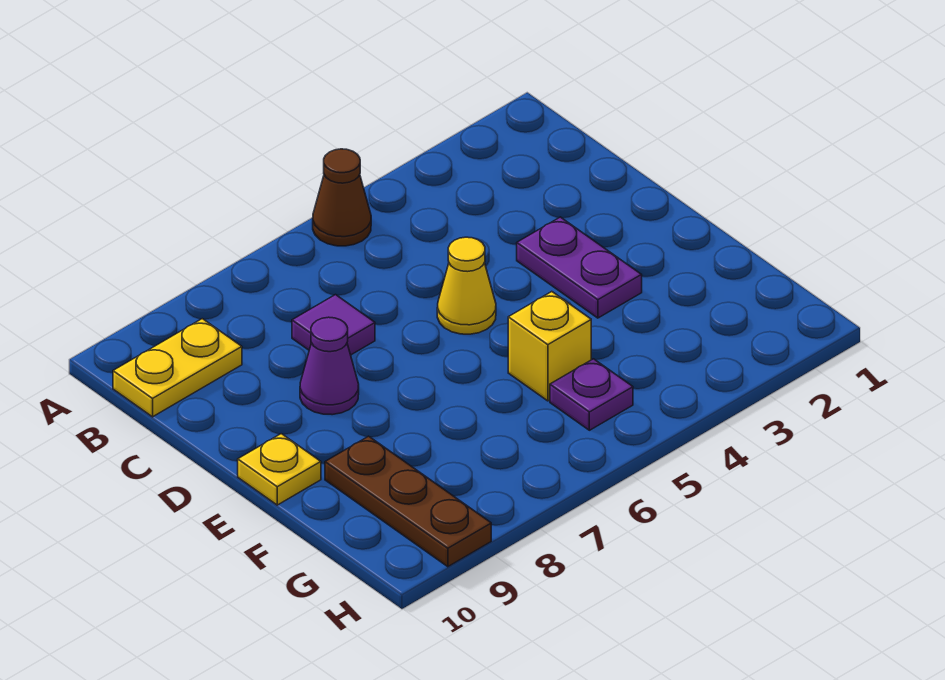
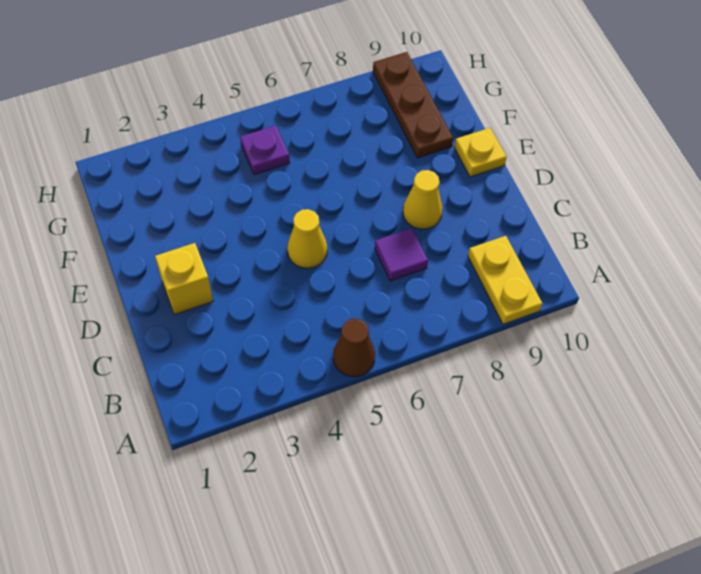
yellow plate B9:B10 level 1 -> yellow plate A9:B9 level 1
purple plate D3:E3 level 1 -> none
purple cone D8 level 1 -> yellow cone D8 level 1
yellow brick F5 level 1 -> yellow brick D2 level 1

